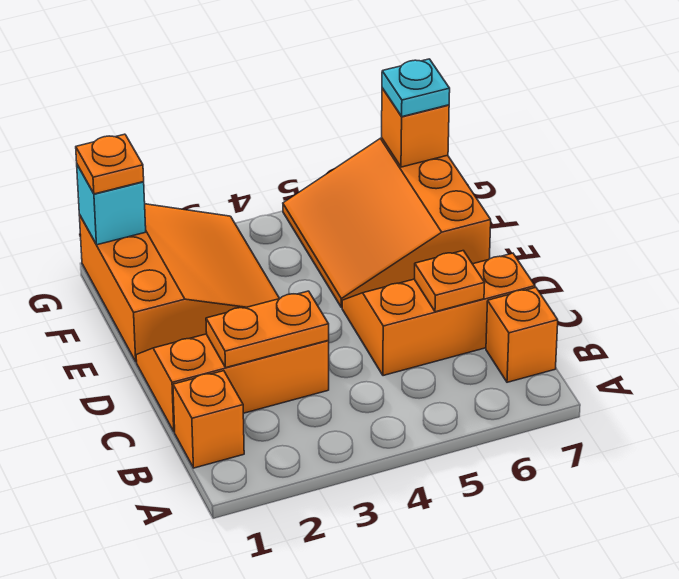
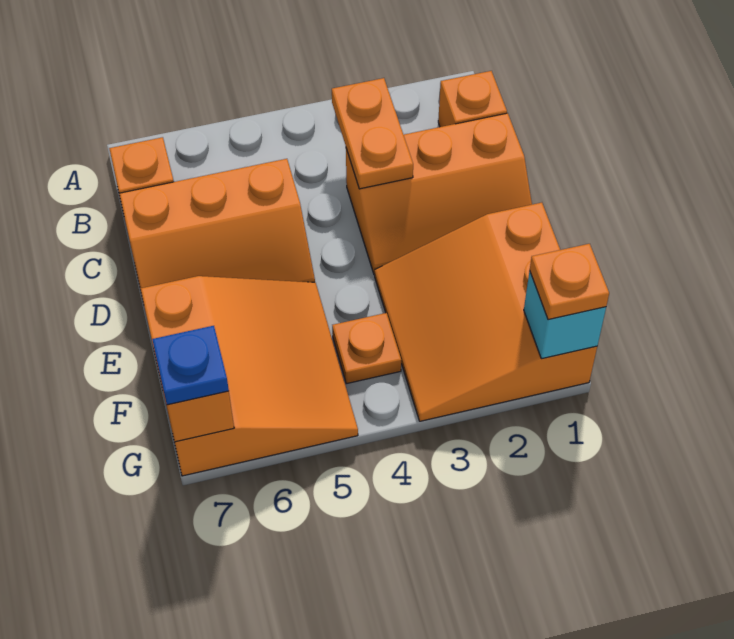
orange plate C2:C3 level 2 -> orange plate B3:C3 level 2
orange plate C6 level 2 -> orange plate F4 level 1
cyan plate G7 level 3 -> blue plate G7 level 3

